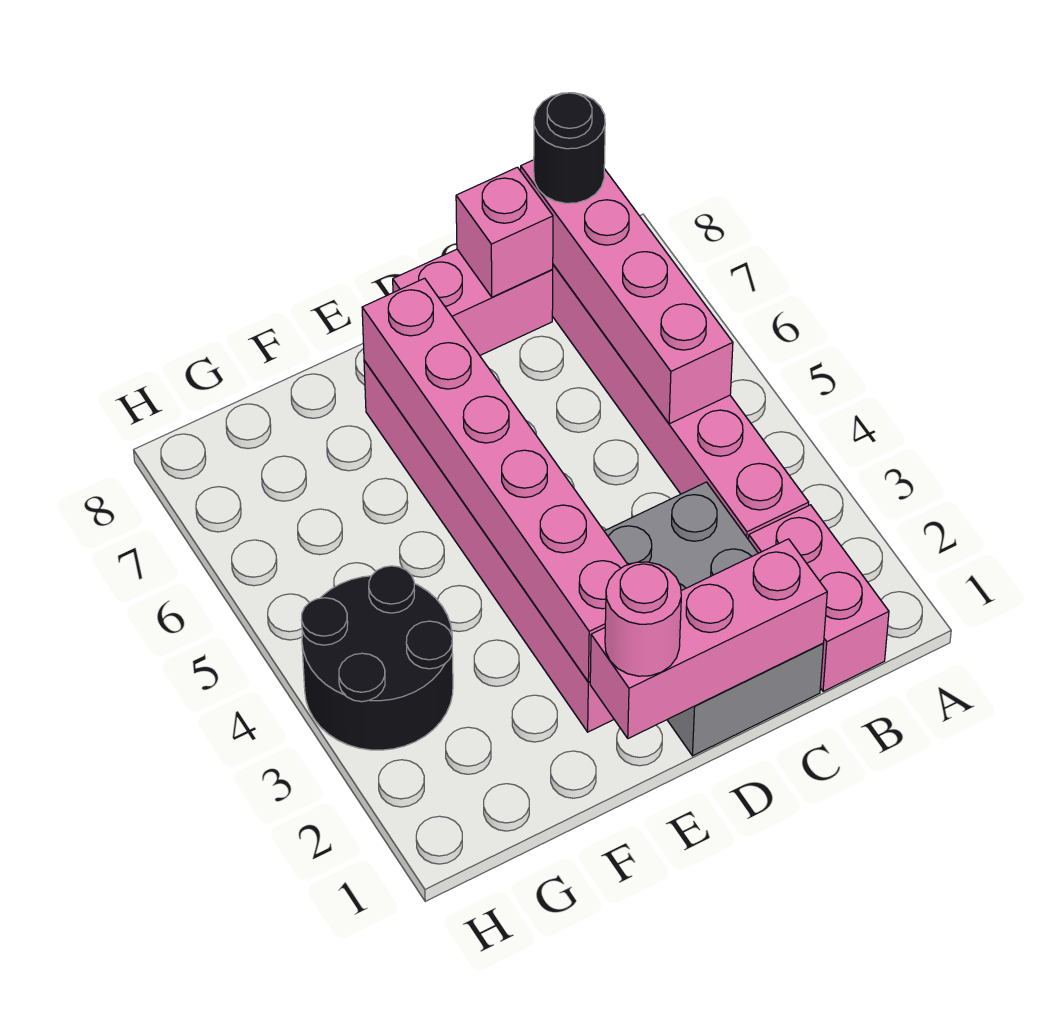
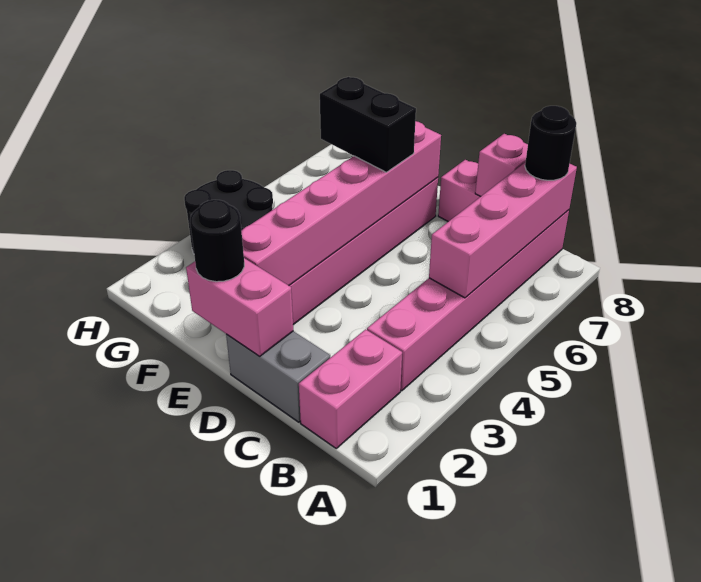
grey brick C1:D3 level 1 -> grey brick C1:D1 level 1
pink brick C1:E1 level 2 -> pink brick D1:E1 level 2
pink round brick E1 level 3 -> black round brick E1 level 3
none -> black brick E6:F6 level 3

